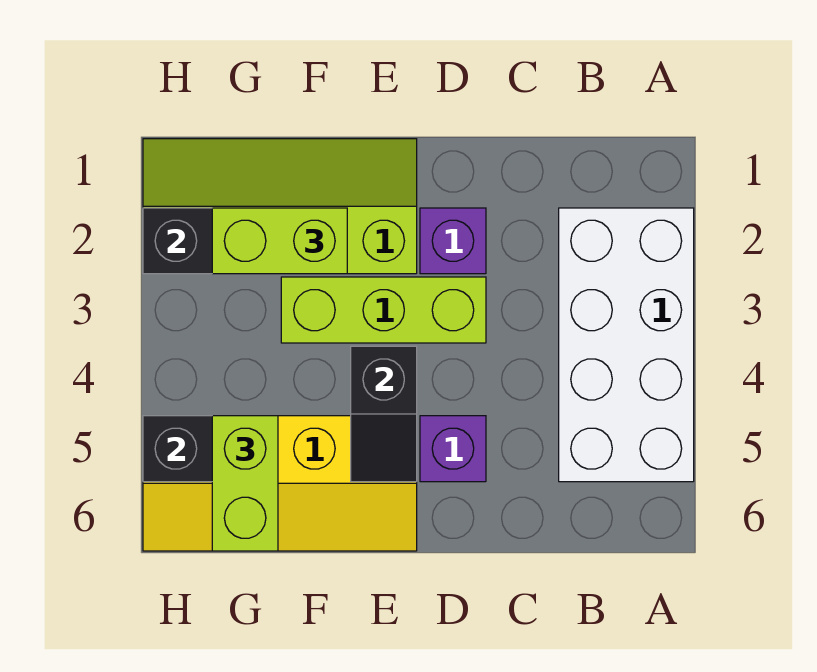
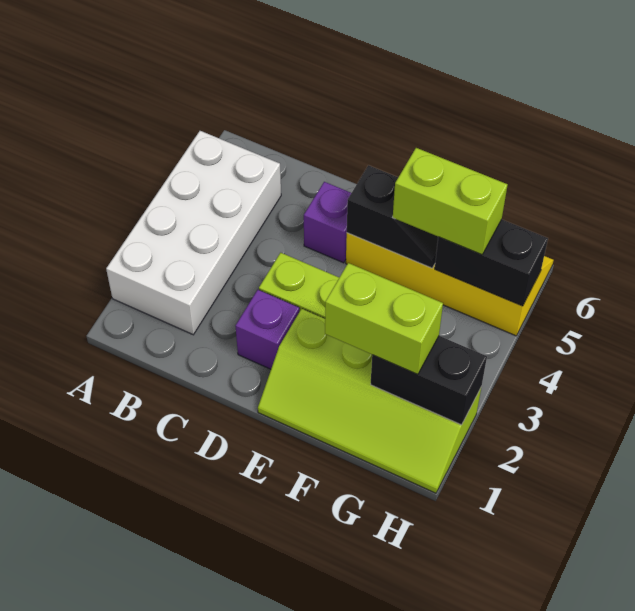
black slope E4:E5 level 2 top 4 -> black slope E5:F5 level 2 top E
lime brick G5:G6 level 3 -> lime brick F5:G5 level 3

